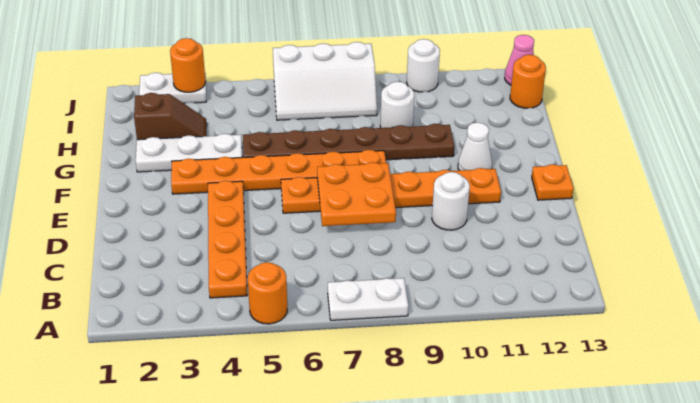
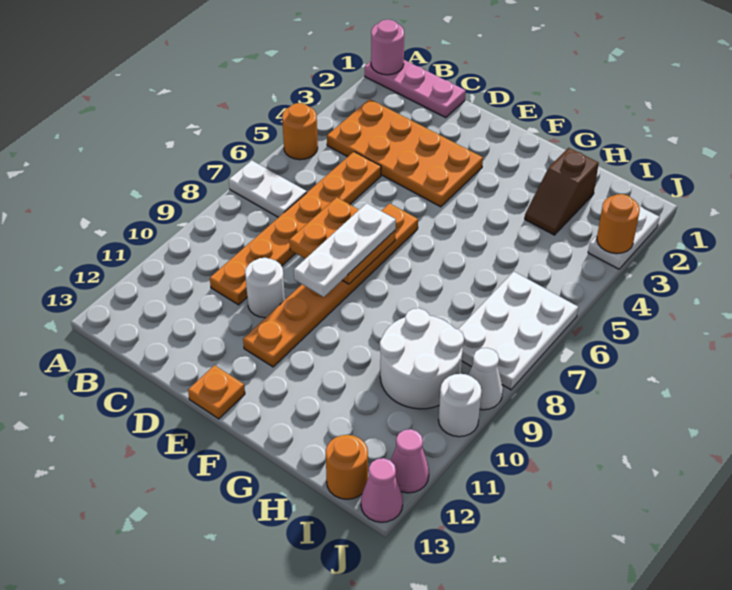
none -> pink plate A1:C1 level 1
none -> pink round brick A1 level 2
white plate A7:A8 level 1 -> white plate A7:B7 level 1
orange plate B4:E4 level 1 -> orange plate B3:E4 level 1
orange plate F3:F8 level 1 -> orange plate C5:C10 level 1
white cone F11 level 1 -> white cone J9 level 1
white plate G2:G4 level 1 -> white plate E7:E9 level 3
brown plate G5:G10 level 1 -> none
white round brick H9 level 1 -> white round brick H9:I10 level 1
white slope I6:J8 level 1 top J -> white plate I6:J8 level 1
none -> pink cone J12 level 1

